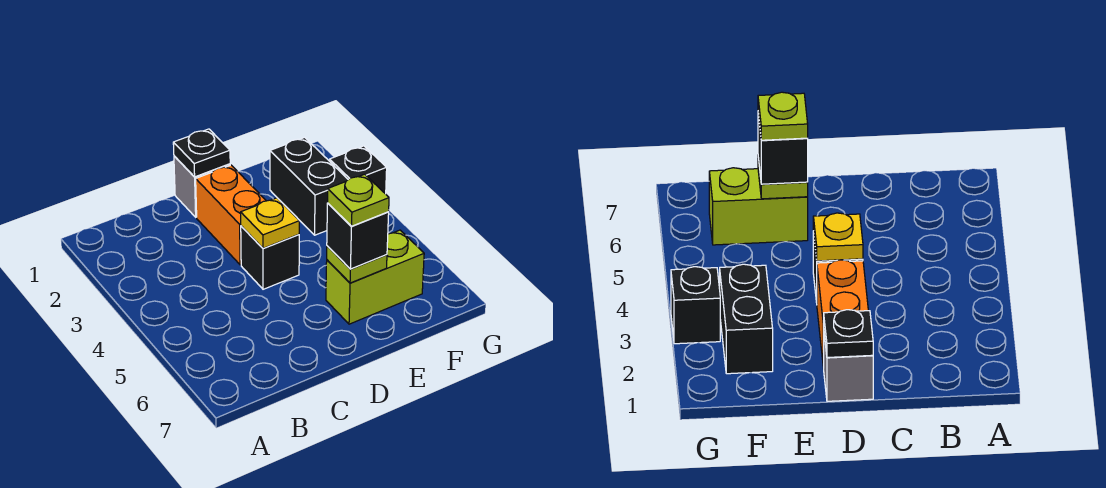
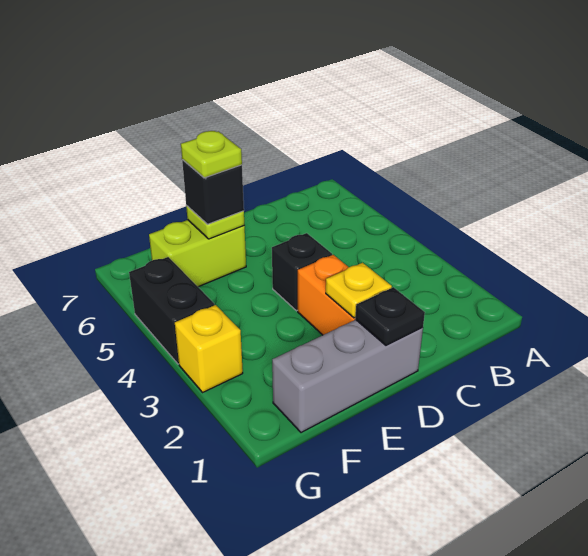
grey brick D1 level 1 -> grey brick D1:F1 level 1
yellow plate D4 level 2 -> yellow plate D2 level 2
black brick F2:F3 level 1 -> black brick G4:G5 level 1
black brick G3 level 1 -> yellow brick G3 level 1

